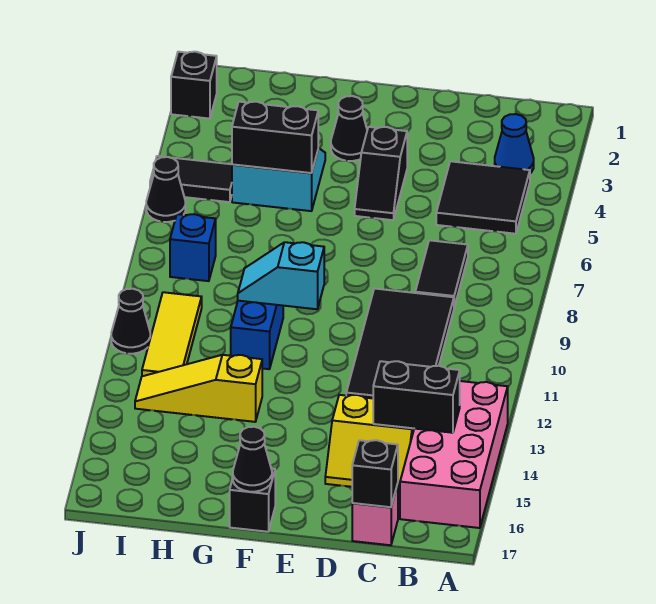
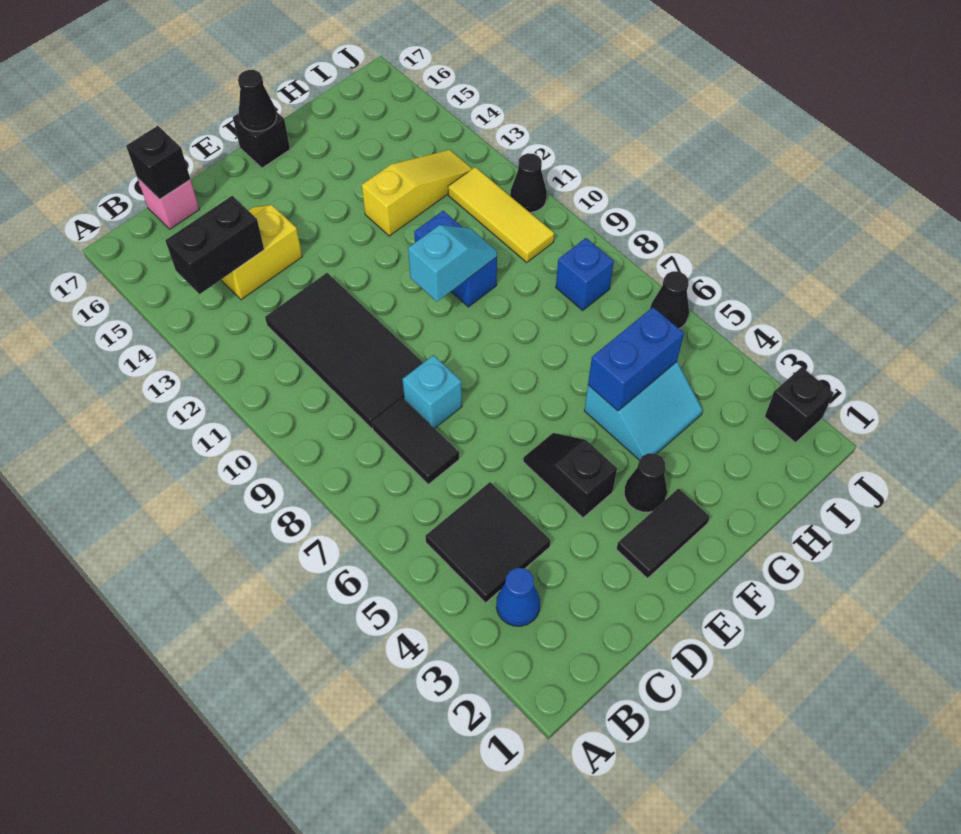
pink brick A13:B16 level 1 -> none
none -> cyan brick D8 level 1
black brick G5:H5 level 2 -> blue brick G5:H5 level 2
black tile I5:J5 level 1 -> black tile E2:F2 level 1

